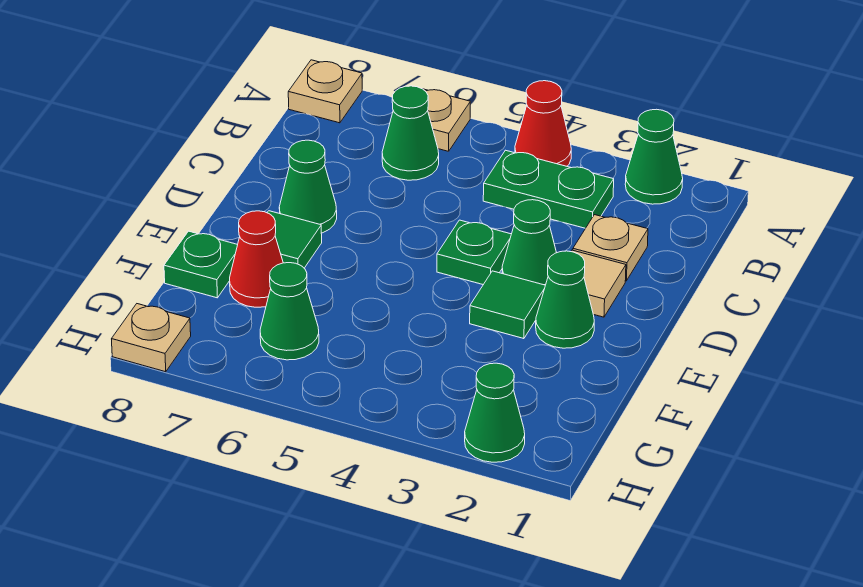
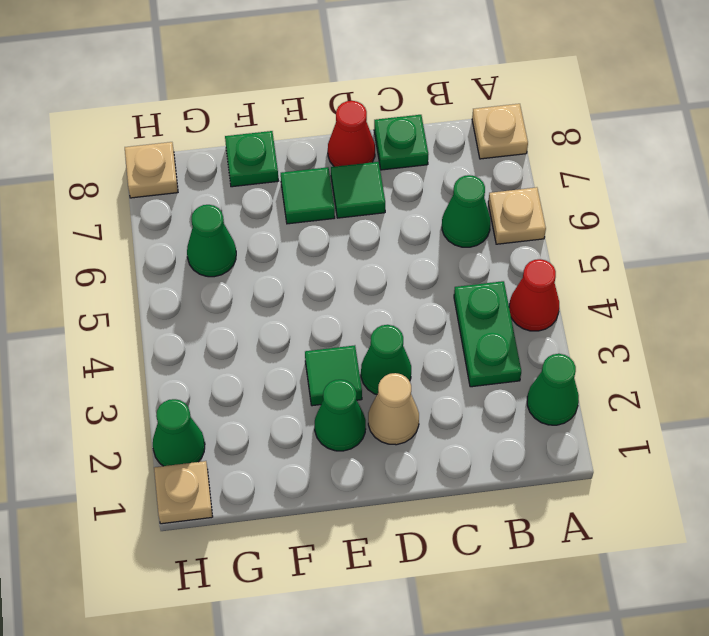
tan plate C2 level 1 -> tan plate H1 level 1
tan tile D2 level 1 -> tan cone D2 level 1
green plate D4 level 1 -> green plate C8 level 1
green cone D7 level 1 -> green tile D7 level 1
red cone F7 level 1 -> red cone D8 level 1

